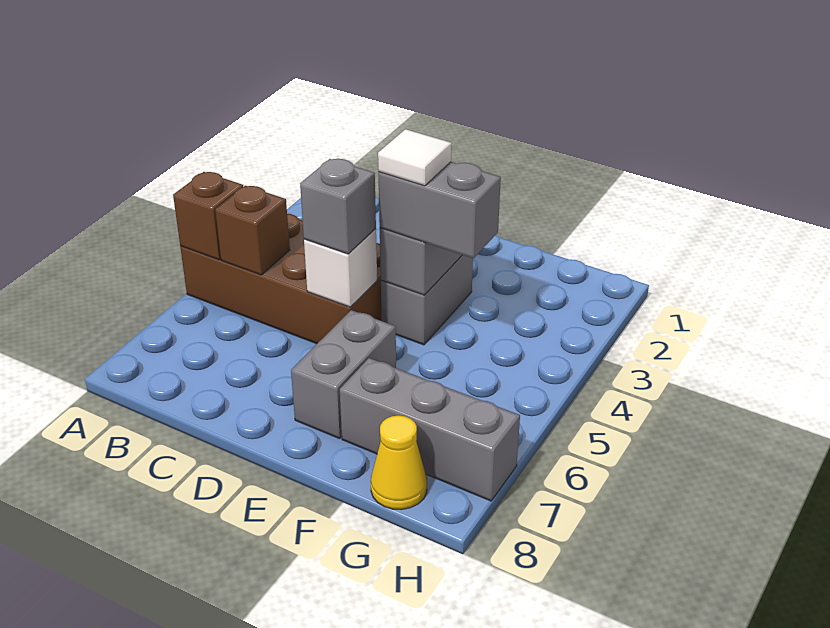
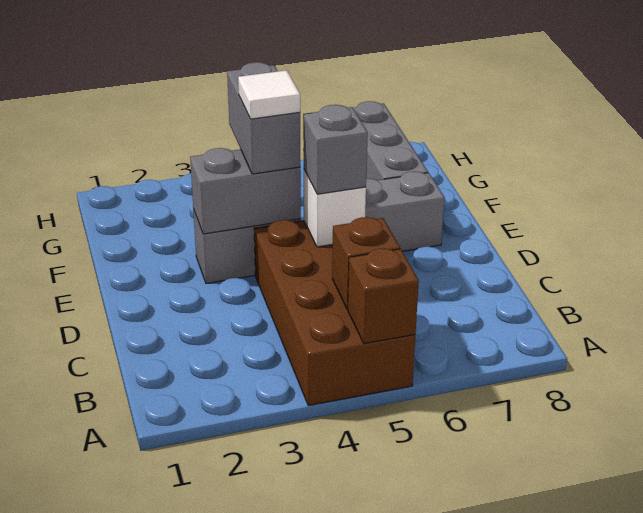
yellow cone G8 level 1 -> none

